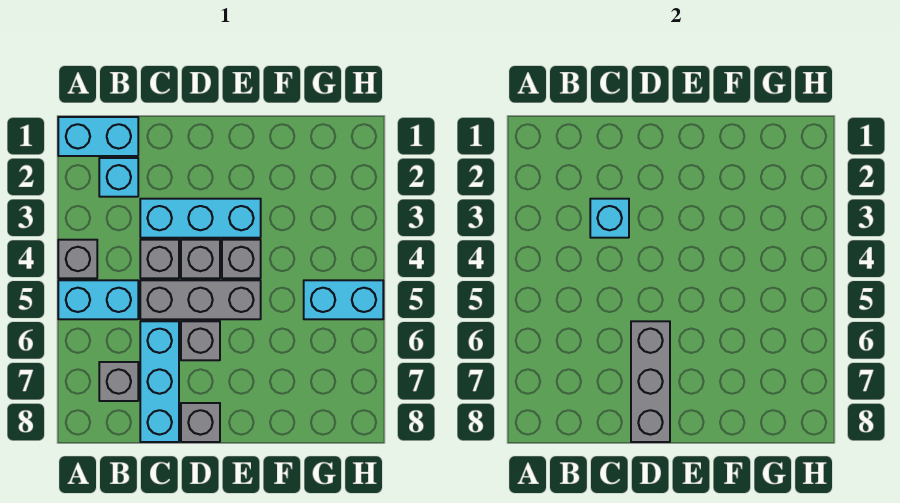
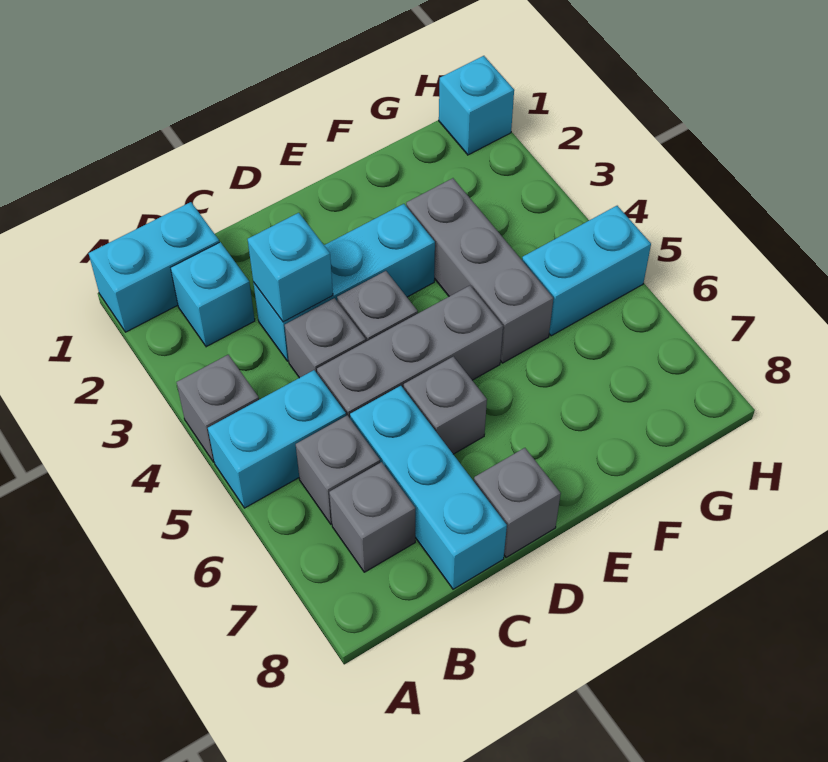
grey brick D6:D8 level 2 -> grey brick F3:F5 level 1
grey brick E4 level 1 -> grey brick B6 level 1
none -> cyan brick H1 level 1

